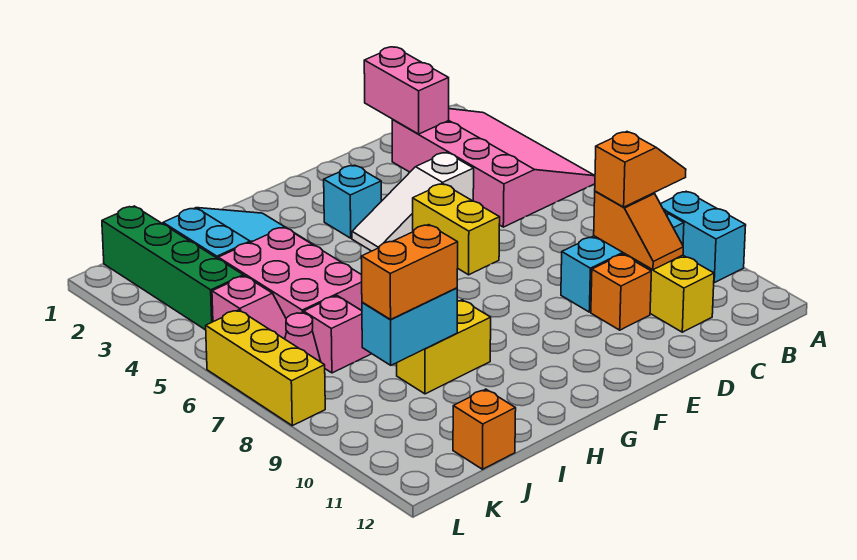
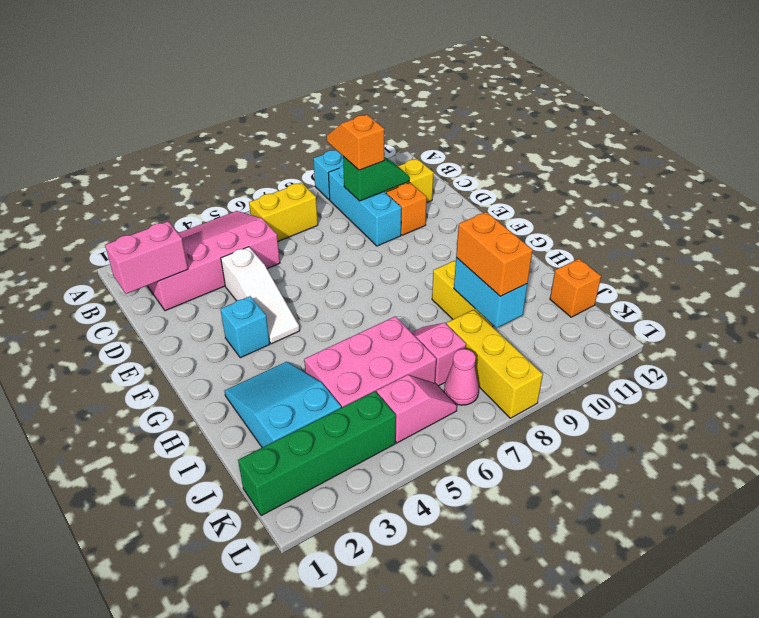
orange slope C9:C10 level 2 top 9 -> green slope C9:C10 level 2 top 9
yellow brick E5:E6 level 1 -> yellow brick B6:B7 level 1
yellow brick L6:L8 level 1 -> yellow brick J8:L8 level 1

